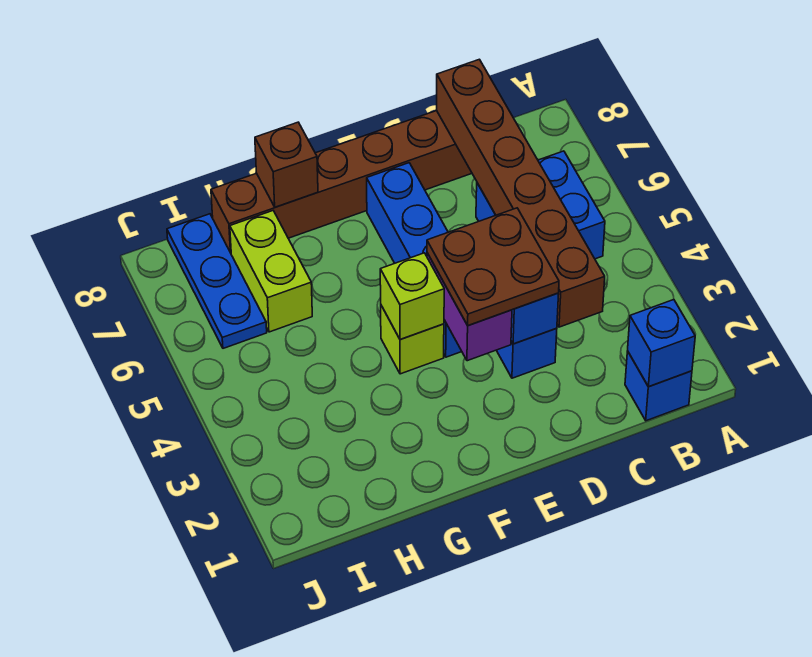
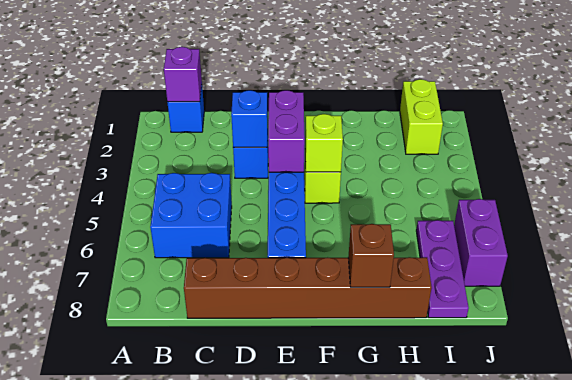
blue brick B1 level 2 -> purple brick B1 level 2
brown brick C3:C8 level 2 -> none
brown plate D3:E4 level 3 -> none
lime brick H6:H7 level 1 -> lime brick I1:I2 level 1
blue plate I6:I8 level 1 -> purple plate I6:I8 level 1
none -> purple brick J6:J7 level 1

